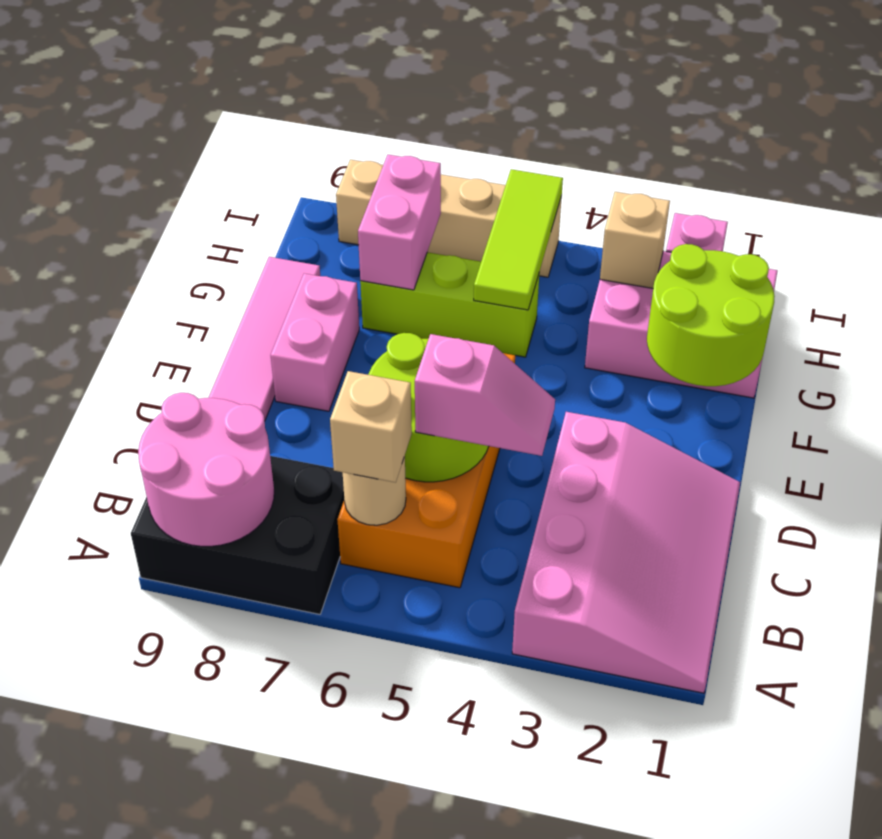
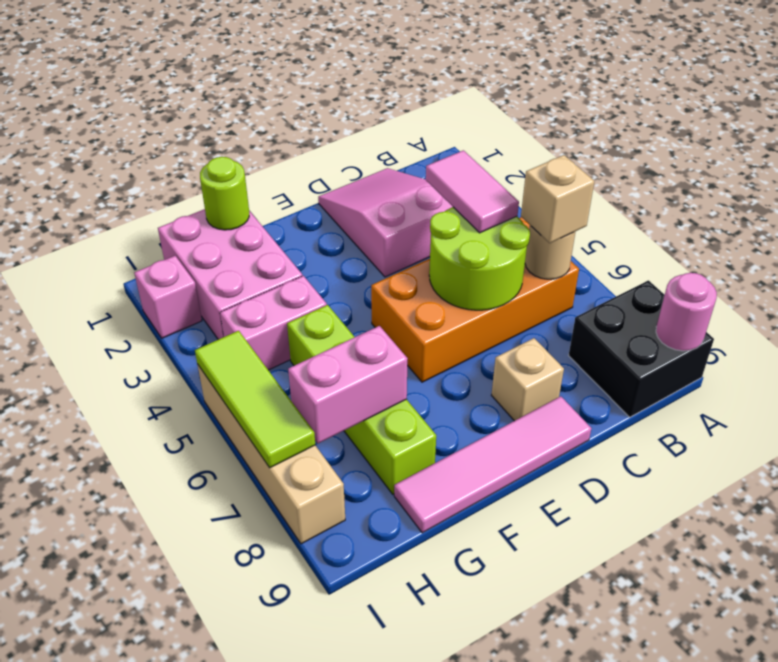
pink slope A1:D3 level 1 top 3 -> pink slope C1:D3 level 1 top 3
black brick A7:B9 level 1 -> black brick A8:B9 level 1
pink round brick A8:B9 level 2 -> pink round brick A9 level 2
pink slope C4:C5 level 3 top 5 -> pink tile C4:C5 level 3
pink brick E8:F8 level 1 -> pink brick G4:H4 level 1
lime round brick F1:G2 level 2 -> lime round brick G1 level 2
lime brick G5:G7 level 1 -> lime brick G5:G8 level 1
lime tile G5:I5 level 2 -> lime tile I5:I7 level 2
tan brick H3 level 2 -> tan brick D8 level 1

